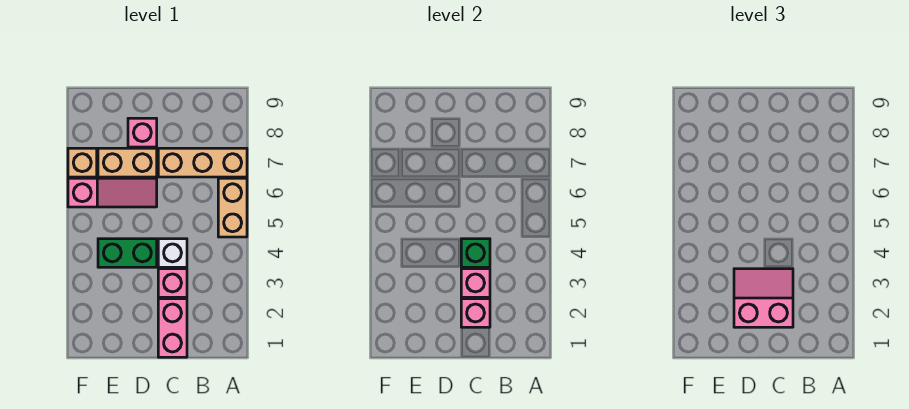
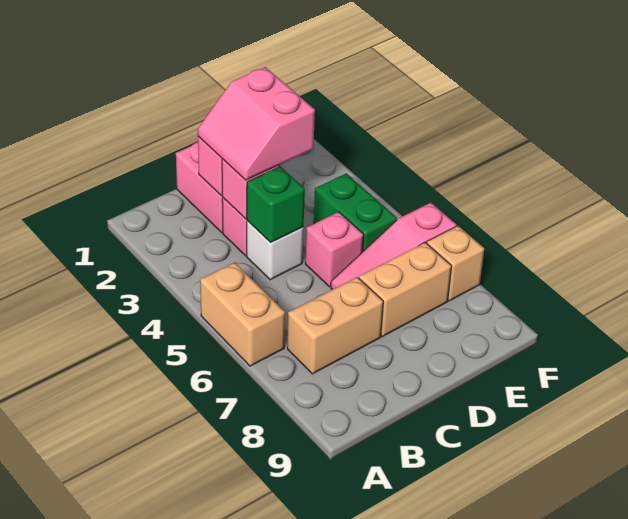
tan brick A7:C7 level 1 -> tan brick B7:C7 level 1
pink slope C2:D3 level 3 top 2 -> pink slope C2:D3 level 3 top D
green brick D4:E4 level 1 -> green brick E4:E5 level 1
pink brick D8 level 1 -> pink brick D5 level 1

